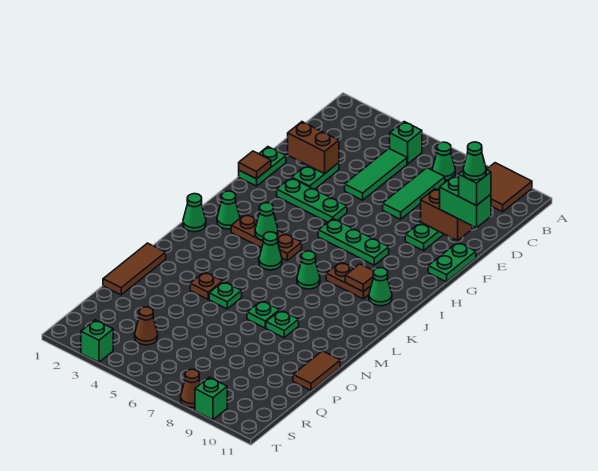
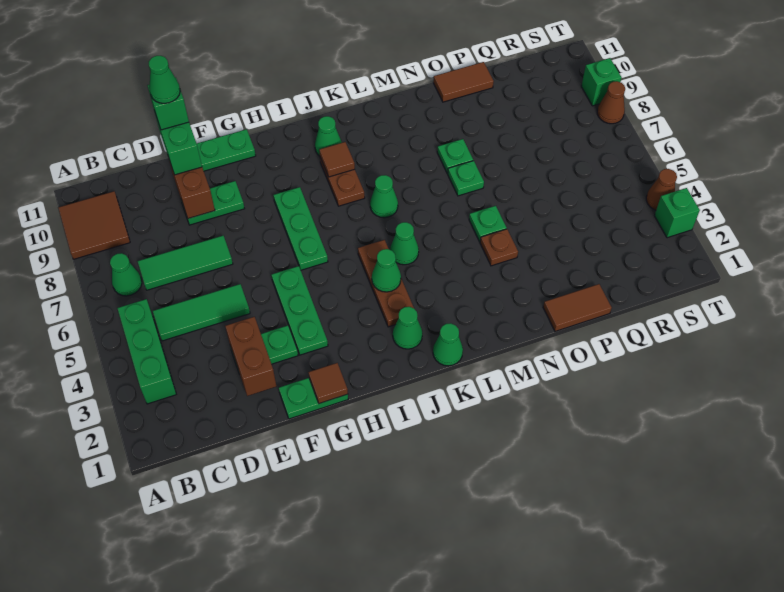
green brick B5 level 1 -> green brick B3:B5 level 1
brown tile N1:P1 level 1 -> brown tile O1:P1 level 1
brown cone R4 level 1 -> brown cone T4 level 1

